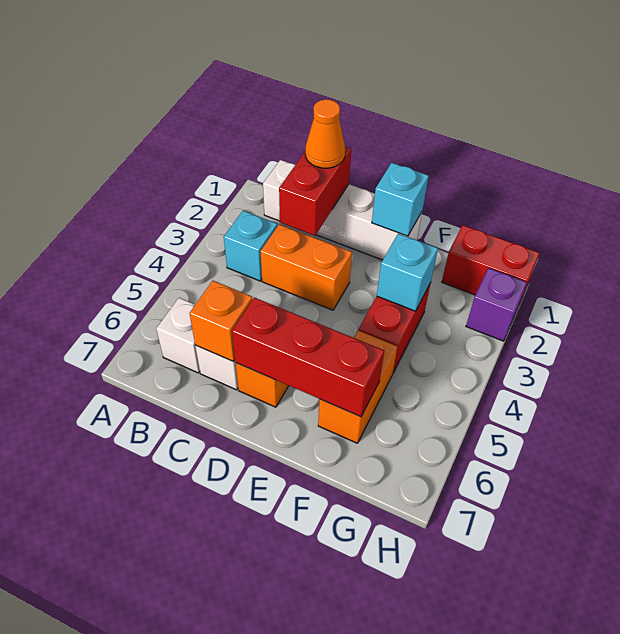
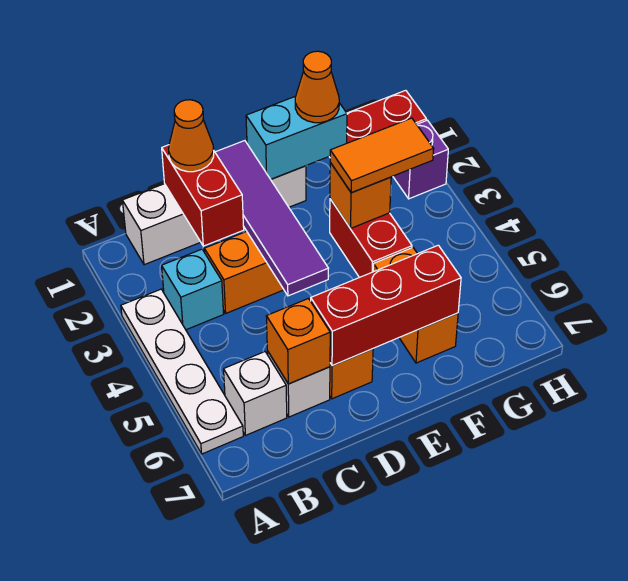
none -> white plate A3:A6 level 1
none -> purple tile D1:D4 level 2
cyan brick E1 level 2 -> cyan brick E1:F1 level 2
none -> orange cone F1 level 3
cyan brick F3 level 2 -> orange brick F3 level 2
none -> orange tile F3:G3 level 3

